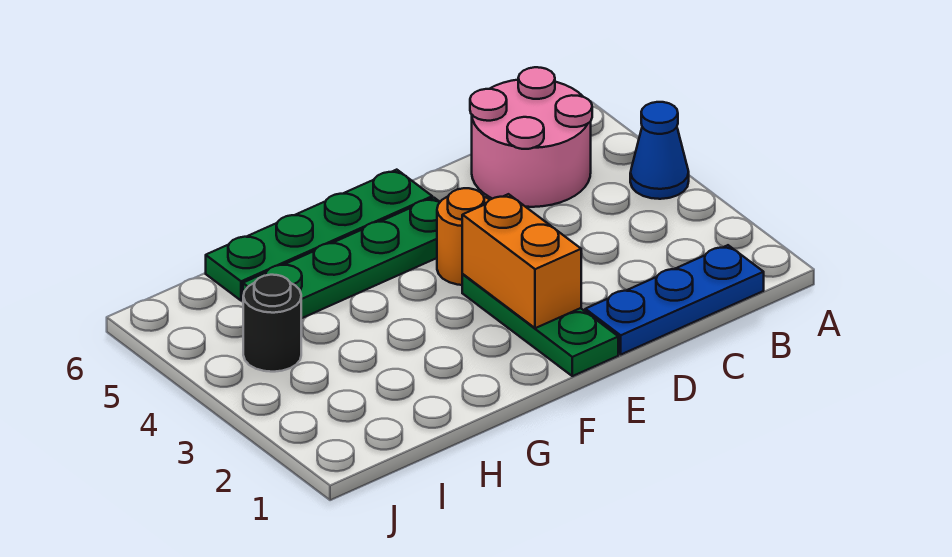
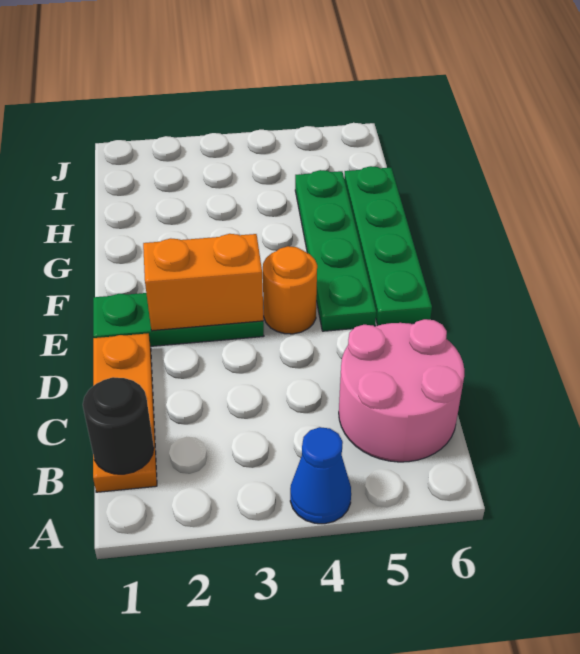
blue plate B1:D1 level 1 -> orange plate B1:D1 level 1
black round brick I4 level 1 -> black round brick B1 level 2

